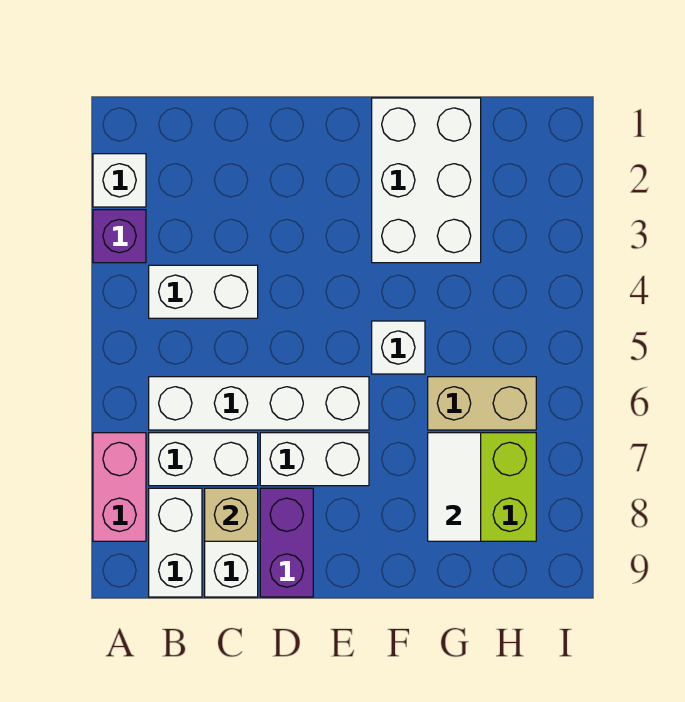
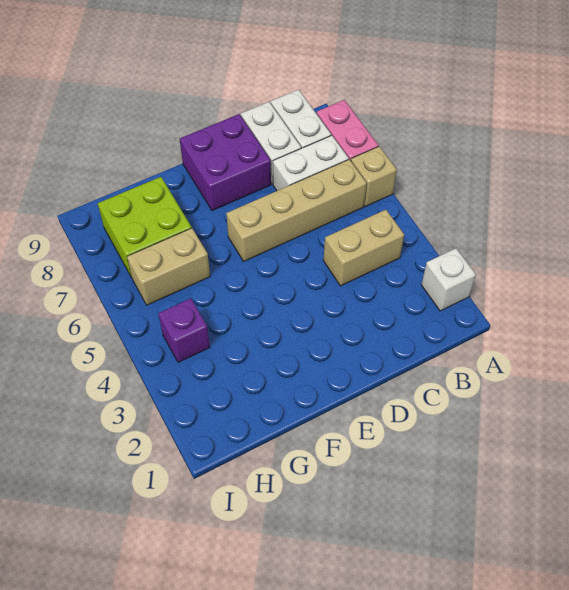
purple brick A3 level 1 -> purple brick H4 level 1
white brick B4:C4 level 1 -> tan brick B4:C4 level 1
white brick B6:E6 level 1 -> tan brick B6:E6 level 1
tan brick C8 level 2 -> tan brick A6 level 1
white brick D7:E7 level 1 -> none
purple brick D8:D9 level 1 -> purple brick D8:E9 level 1
white brick F1:G3 level 1 -> none
white brick F5 level 1 -> none
white tile G7:G8 level 2 -> none

